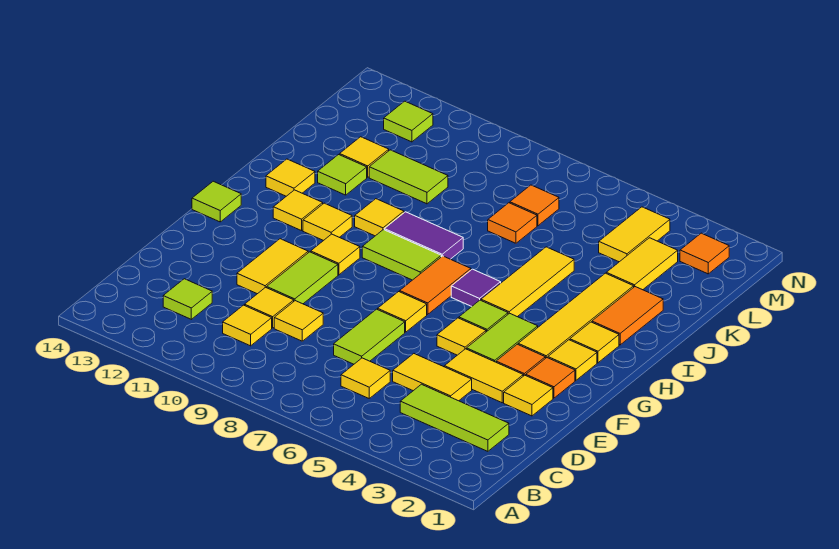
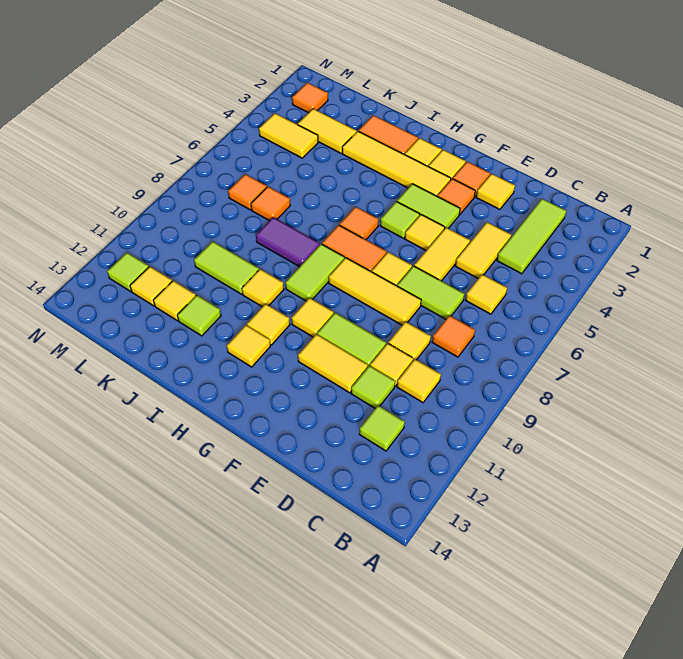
none -> orange tile C8 level 1
yellow tile E3:E4 level 1 -> yellow tile E5:E6 level 1
lime tile G14 level 1 -> lime tile D11 level 1
yellow tile H5:J5 level 1 -> yellow tile E8:G8 level 1
purple tile H6 level 1 -> orange tile H6 level 1
purple tile I8:I9 level 1 -> purple tile I8:J8 level 1
yellow tile I13 level 1 -> yellow tile L12 level 1
lime tile K10:K11 level 1 -> lime tile J10:K10 level 1

